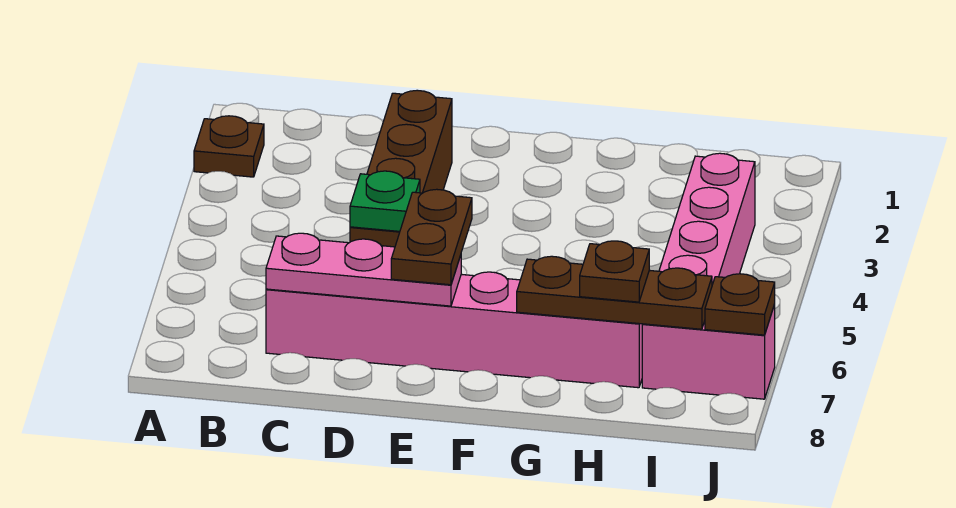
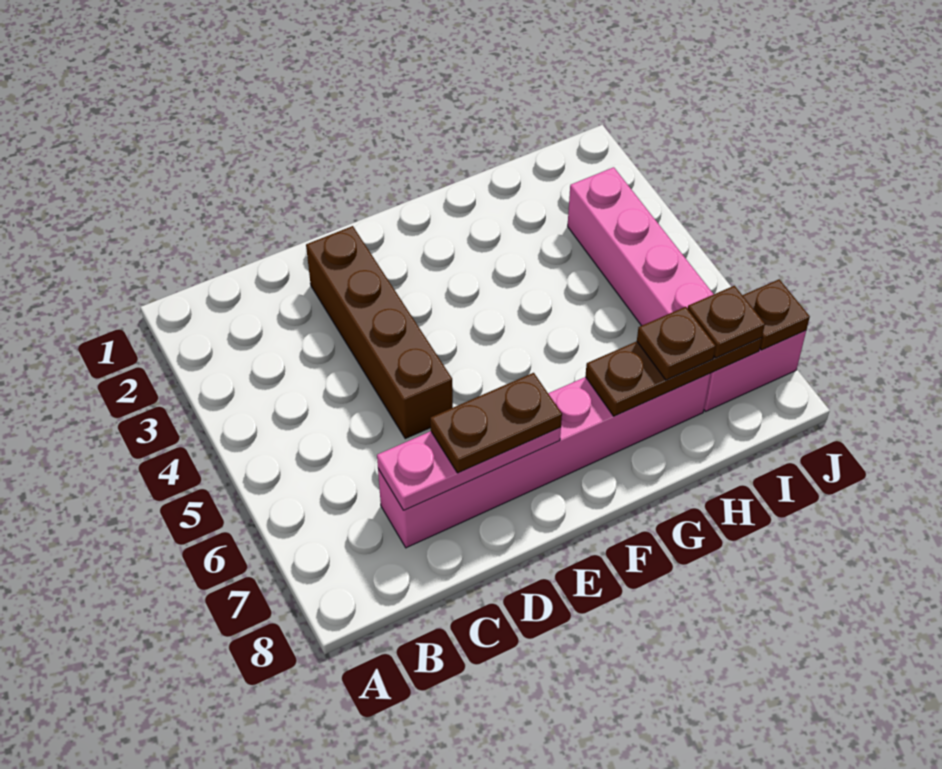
brown plate A2 level 1 -> brown plate I7 level 3
green plate D5 level 2 -> none
brown plate E6:E7 level 3 -> brown plate D7:E7 level 3

